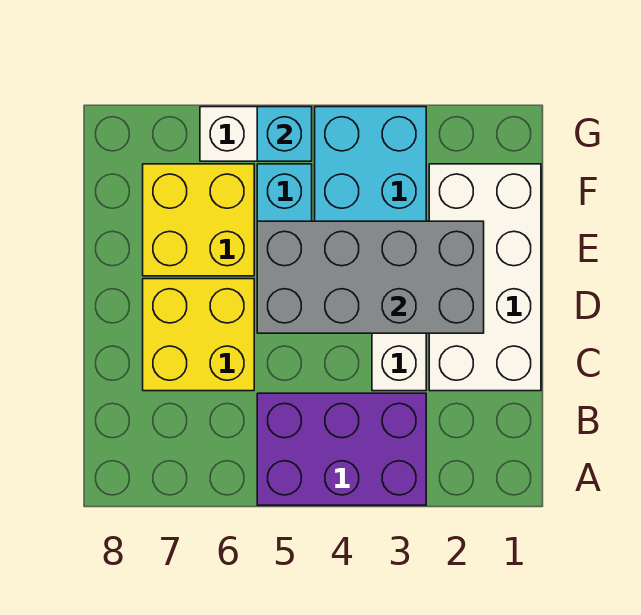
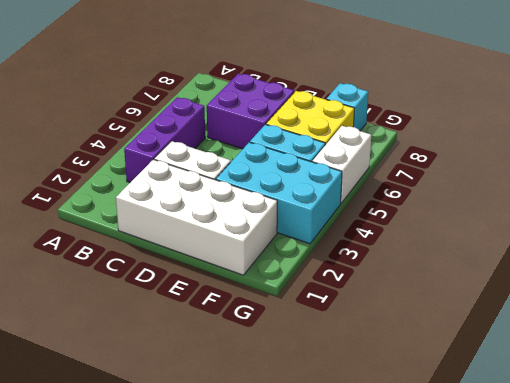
purple brick A3:B5 level 1 -> purple brick B3:B5 level 1
yellow brick C6:D7 level 1 -> purple brick C6:D7 level 1
grey brick D2:E5 level 2 -> none
cyan brick G5 level 2 -> cyan brick F8 level 1

